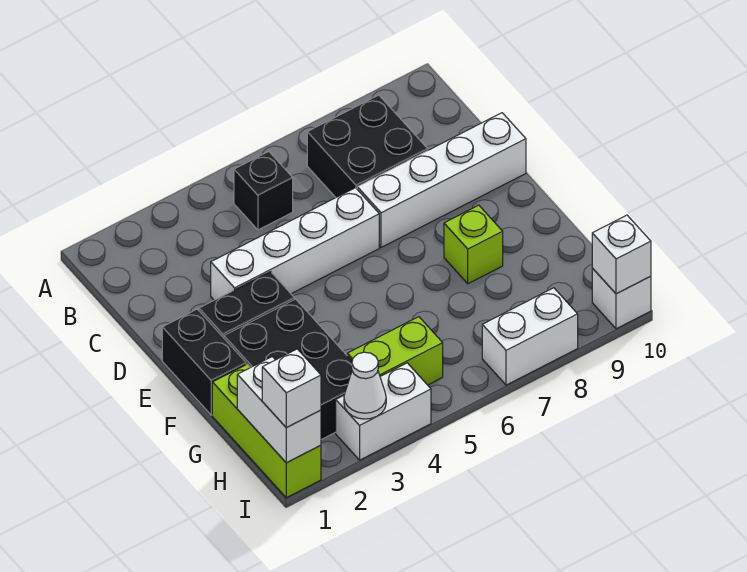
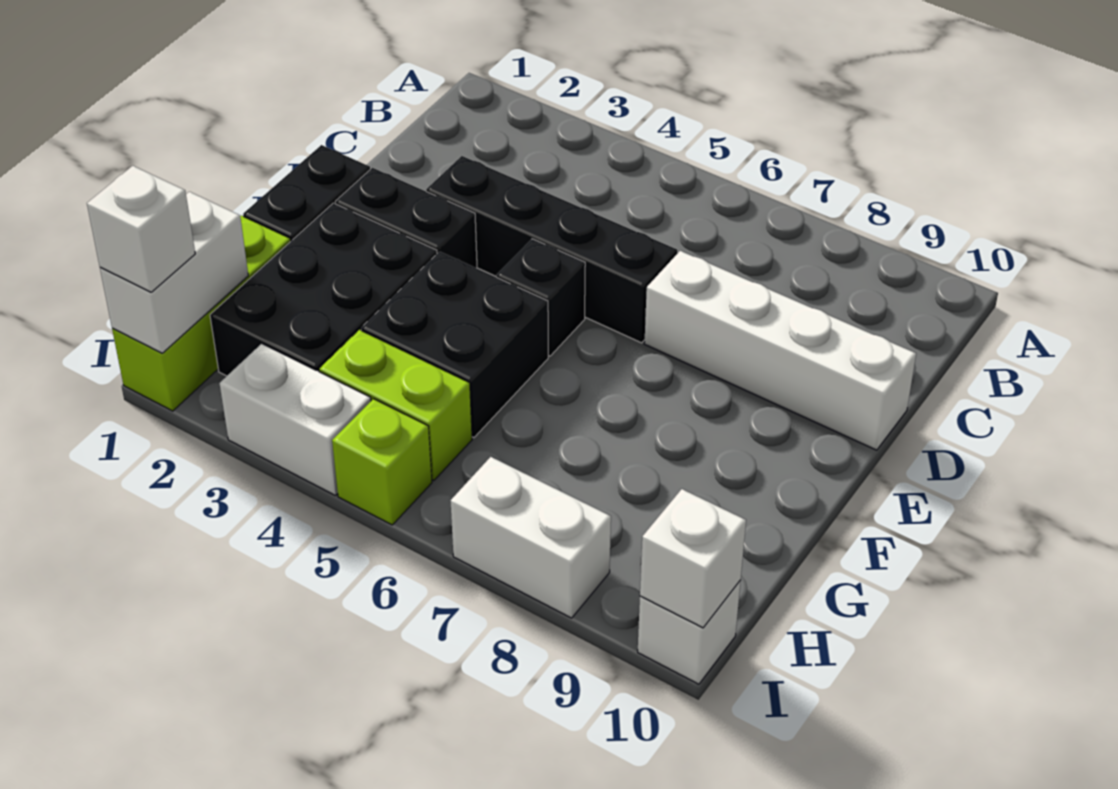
black brick B5 level 1 -> black brick E5 level 1
black brick B7:C8 level 1 -> black brick F4:G5 level 1
white brick D3:D6 level 1 -> black brick D3:D6 level 1
lime brick F8 level 1 -> lime brick I5 level 1
white cone I3 level 2 -> none

